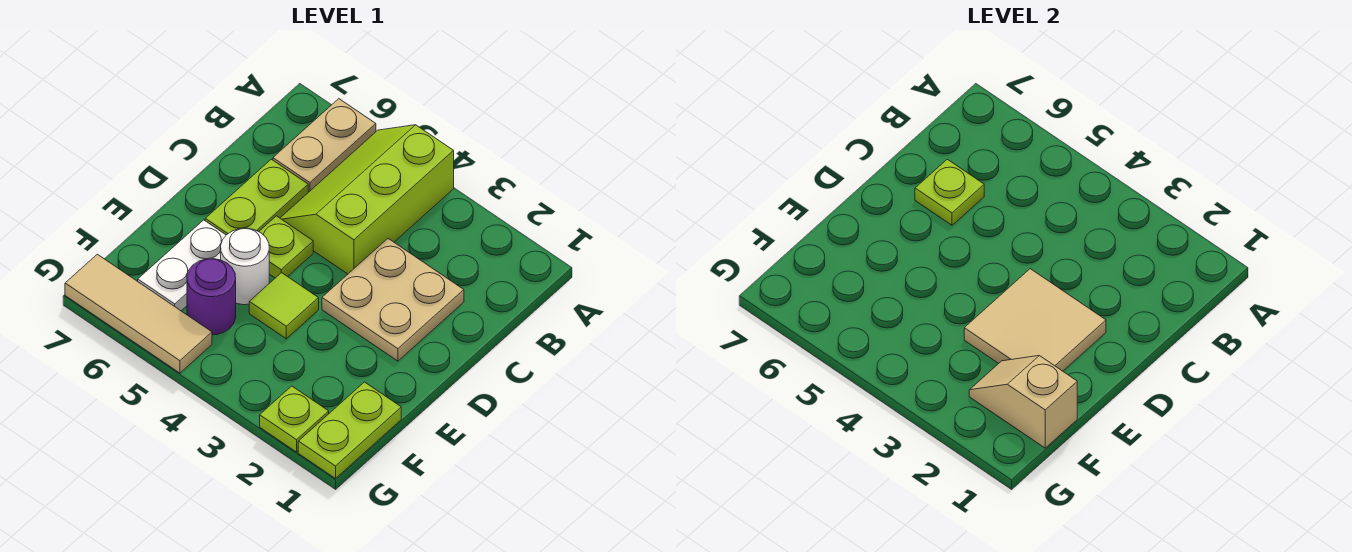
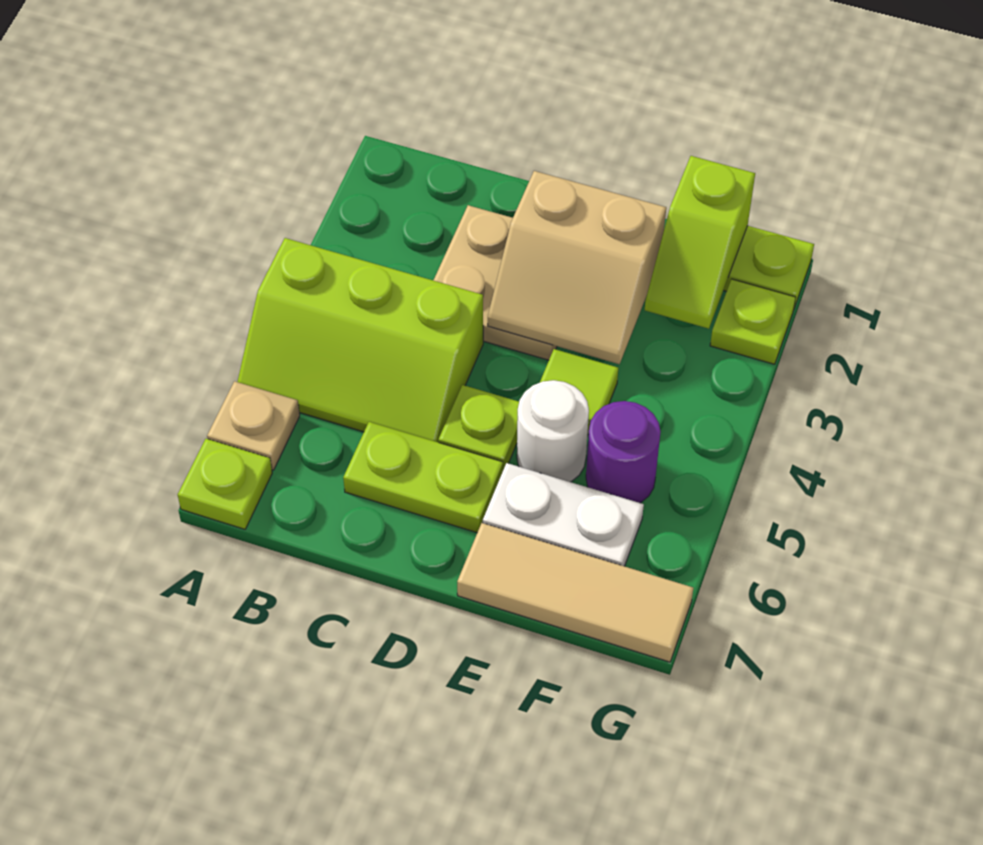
tan plate A6:B6 level 1 -> tan plate A6 level 1
lime plate C6 level 2 -> lime plate A7 level 1
tan tile D2:E3 level 2 -> tan slope D2:E3 level 2 top 2
tan slope F1:F2 level 2 top 1 -> lime slope F1:F2 level 2 top 1
tan tile G5:G7 level 1 -> tan tile E7:G7 level 1

